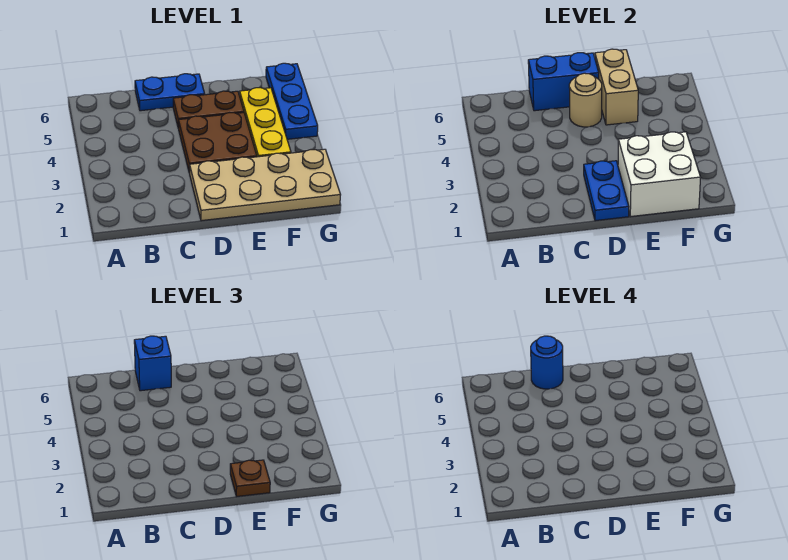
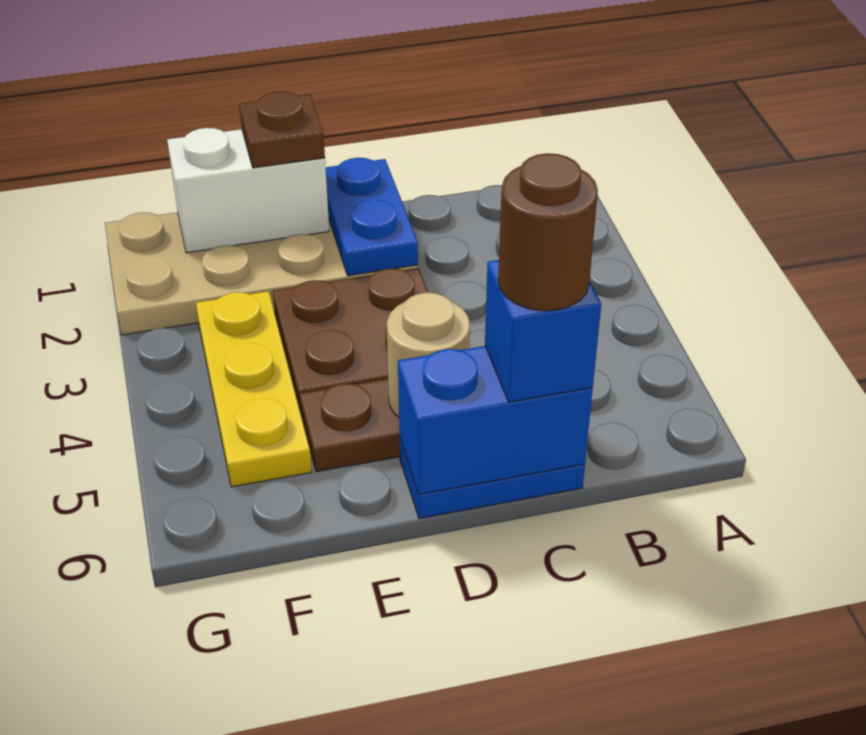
blue round brick C6 level 4 -> brown round brick C6 level 4
white brick E1:F2 level 2 -> white brick E1:F1 level 2
tan brick E5:E6 level 2 -> none
blue plate G4:G6 level 1 -> none

